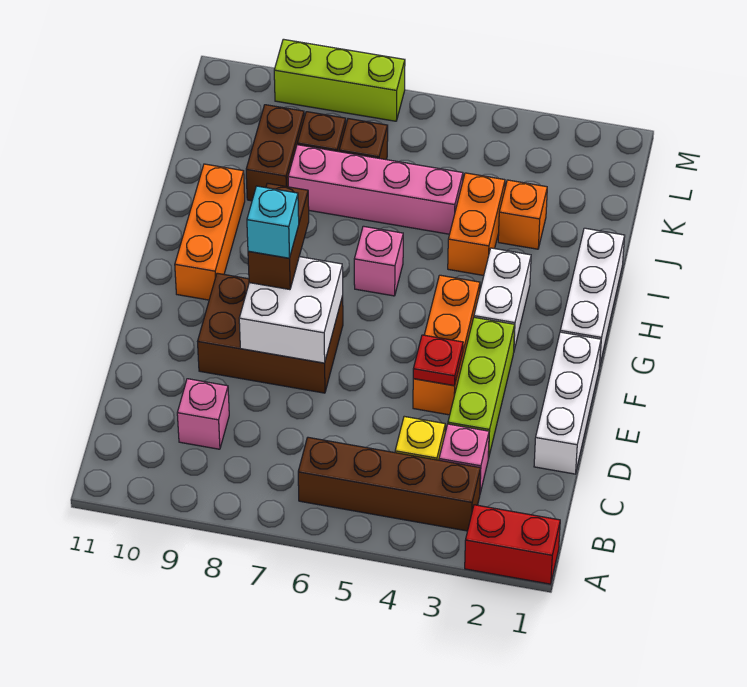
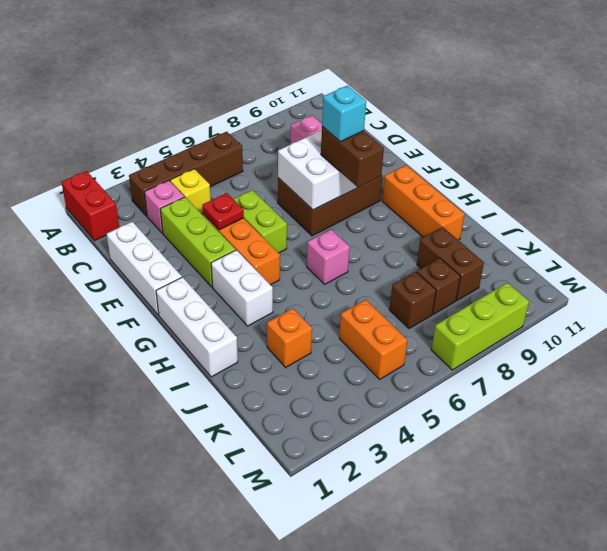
red brick A1:A2 level 1 -> red brick A1:B1 level 1
none -> lime brick E5:F5 level 1
orange brick I4:J4 level 1 -> orange brick K5:L5 level 1
pink brick J5:J8 level 1 -> none

